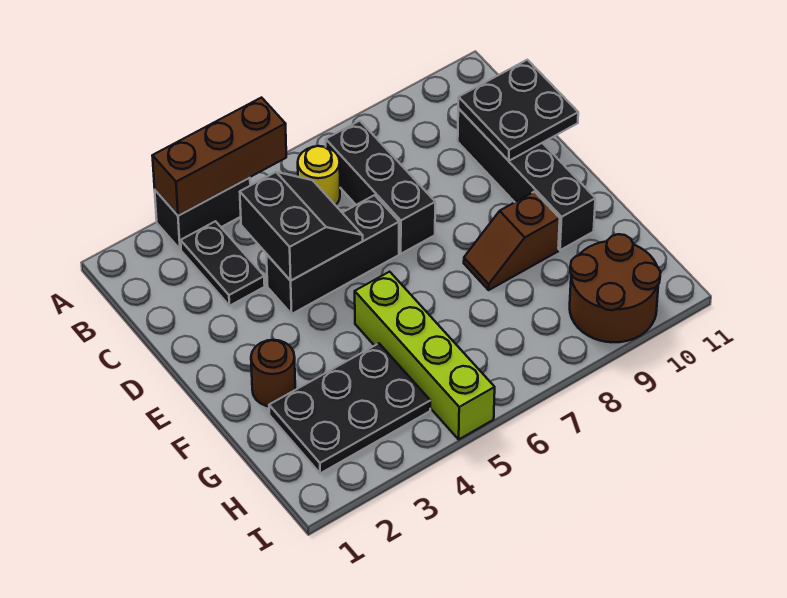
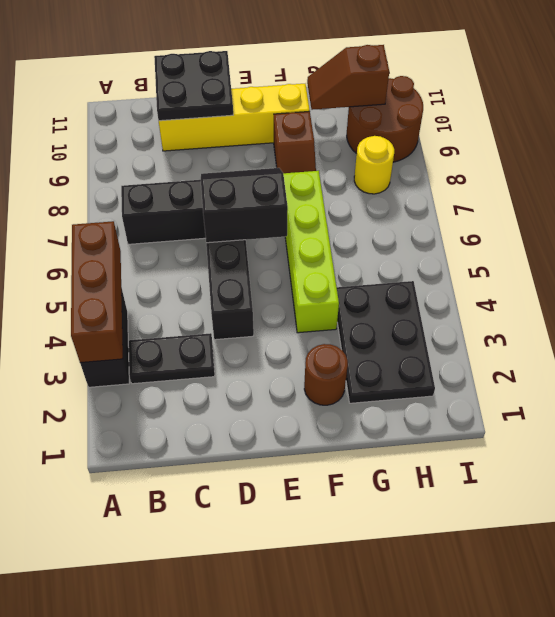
yellow round brick B6 level 1 -> yellow round brick H8 level 1
black slope C4:D5 level 2 top 4 -> black slope D6:E7 level 2 top 6
black brick C10:F10 level 1 -> yellow brick C10:F10 level 1
lime brick F5:I5 level 1 -> lime brick F4:F7 level 1
none -> brown slope G10:H10 level 2 top H

